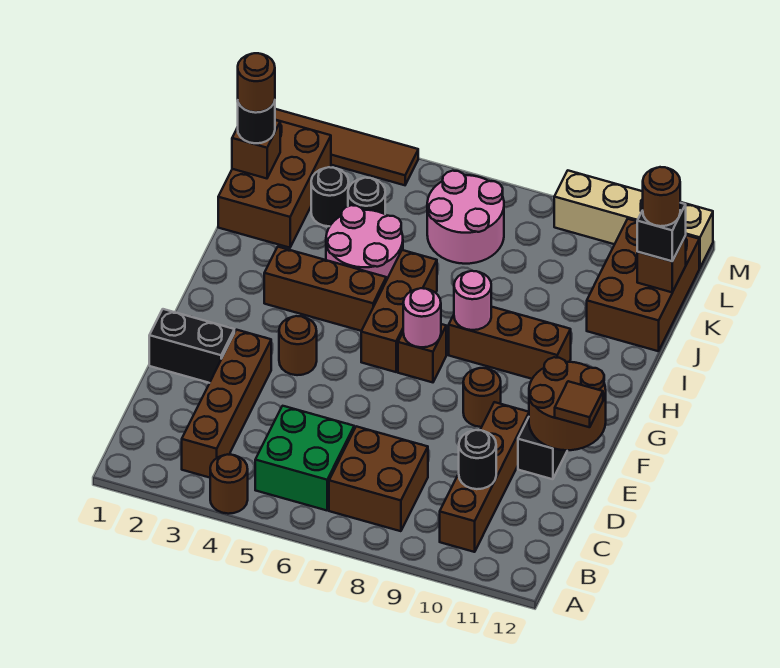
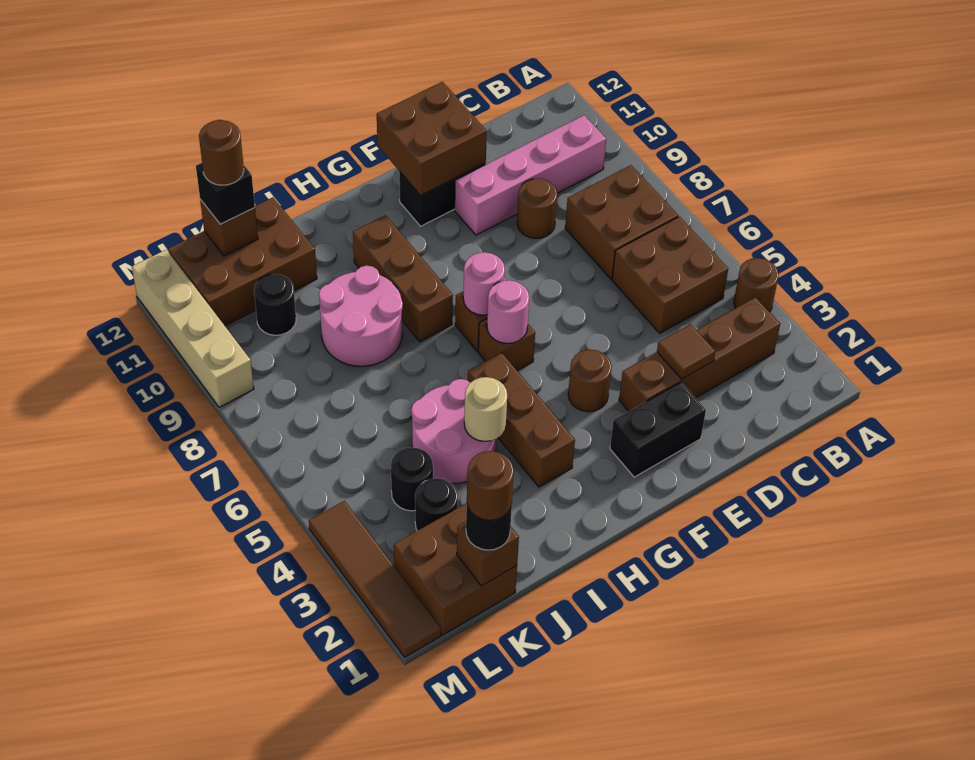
green brick B5:C6 level 1 -> brown brick B5:C6 level 1
brown brick B10:E10 level 1 -> pink brick B10:E10 level 1
black round brick C10 level 2 -> black round brick K10 level 1
black brick E1:E2 level 1 -> black brick E2:F2 level 1
brown round brick E11:F12 level 2 -> brown brick E11:F12 level 2
brown tile E12 level 3 -> brown tile D3 level 2
brown round brick F9 level 1 -> brown round brick D9 level 1
brown brick G6:I6 level 1 -> brown brick G6 level 1
pink round brick H8 level 2 -> pink round brick G6 level 2
none -> tan round brick I4 level 2
brown brick J1:L2 level 1 -> brown brick K1:L2 level 1
pink round brick K6:L7 level 1 -> pink round brick I8:J9 level 1

